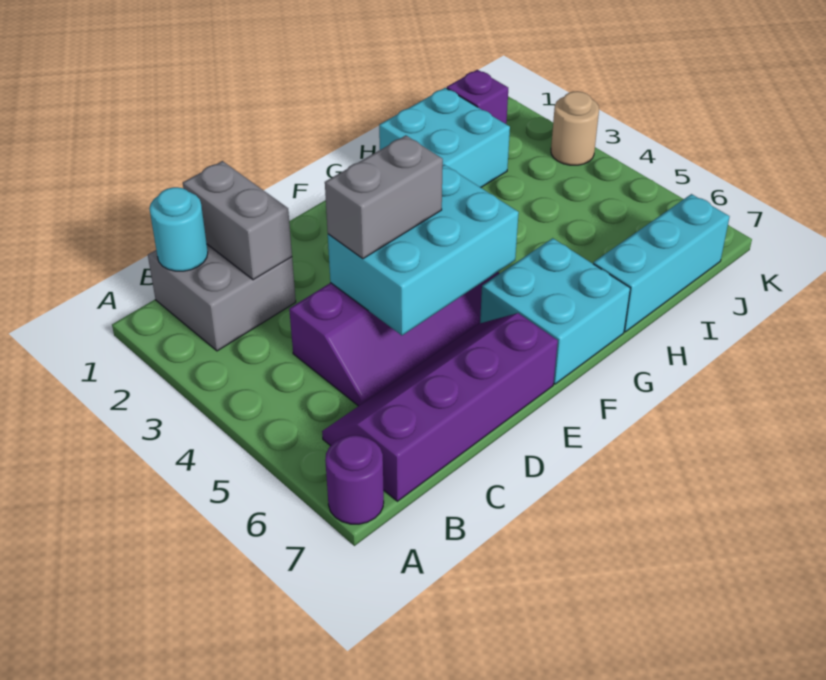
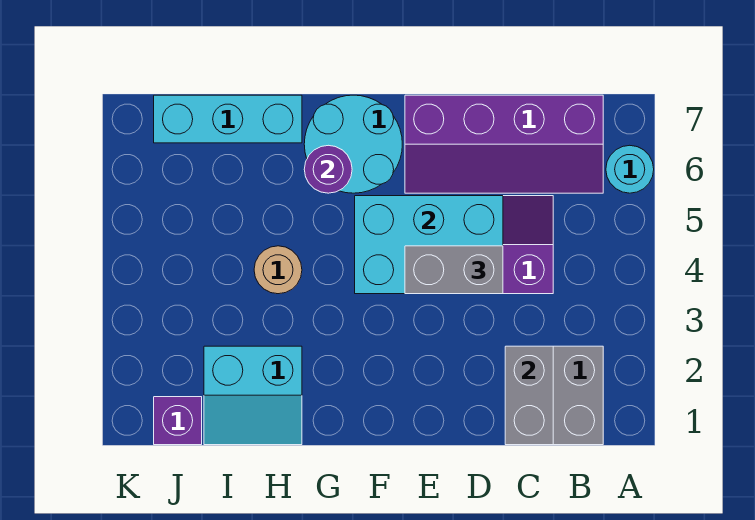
purple round brick A7 level 1 -> purple round brick G6 level 2
cyan round brick B1 level 2 -> cyan round brick A6 level 1
cyan brick F6:G7 level 1 -> cyan round brick F6:G7 level 1
cyan brick H1:I2 level 1 -> cyan slope H1:I2 level 1 top 2
tan round brick K3 level 1 -> tan round brick H4 level 1

